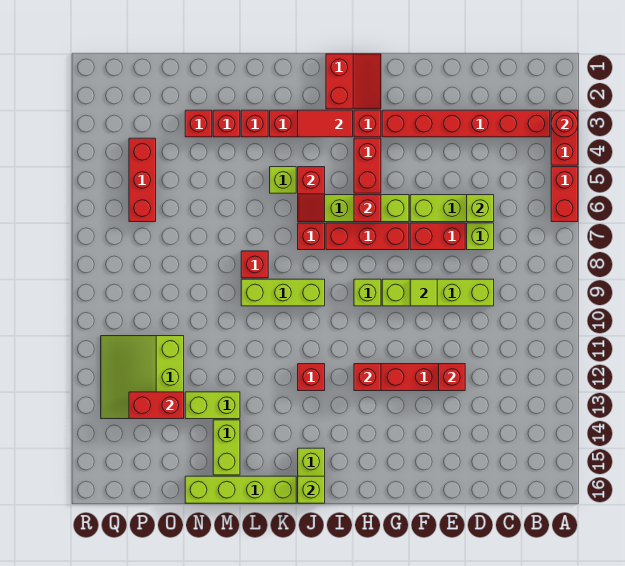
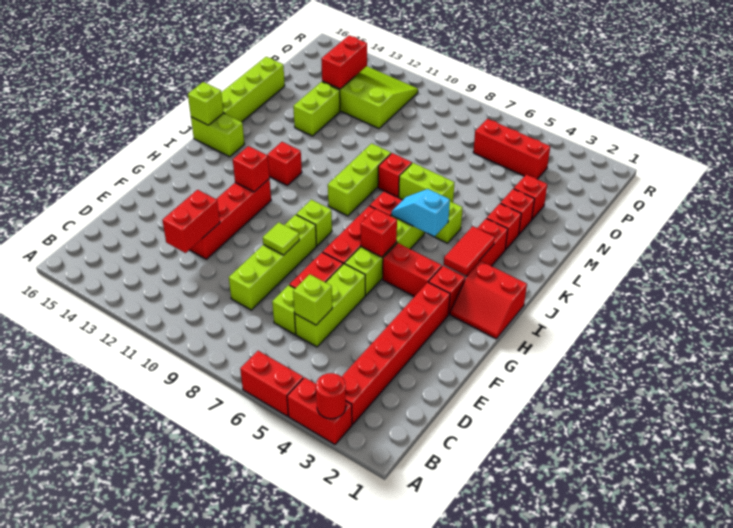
red brick E12 level 2 -> red brick D12:E12 level 2
red slope J5:J6 level 2 top 5 -> cyan slope J5:J6 level 2 top 5
lime brick M14:M15 level 1 -> lime brick L6:L7 level 1

